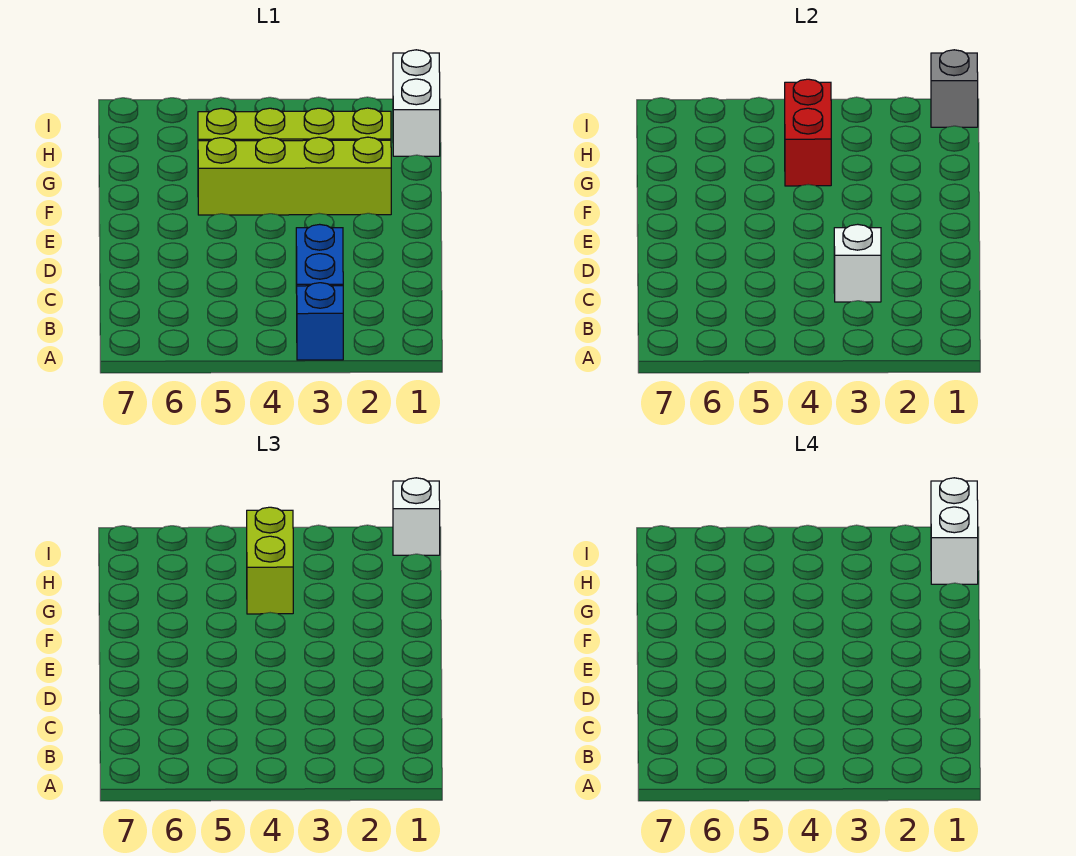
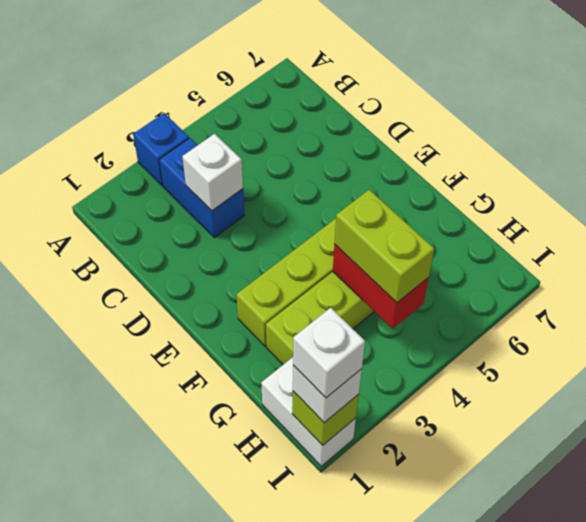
white brick H1:I1 level 4 -> white brick I1 level 4
grey brick I1 level 2 -> lime brick I1 level 2

